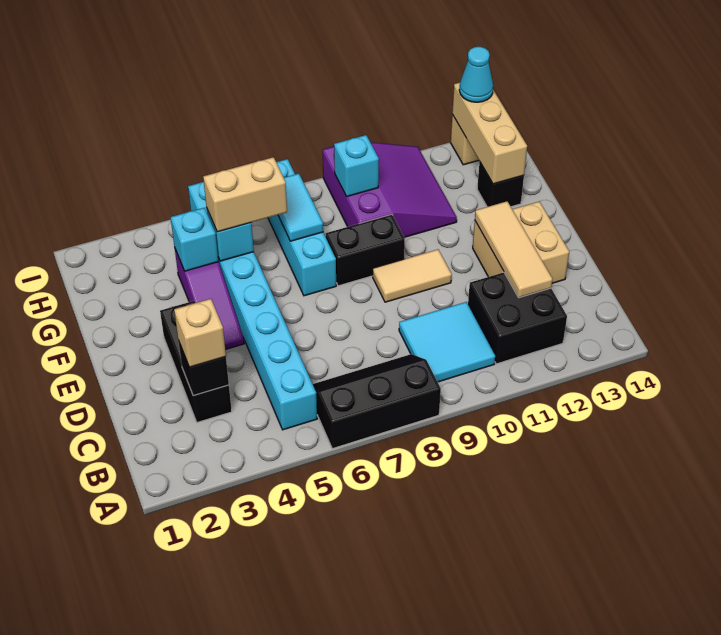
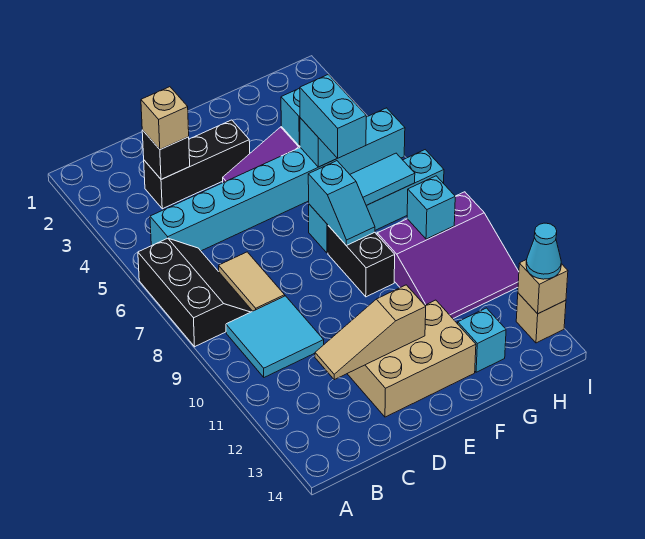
black brick B11:C12 level 1 -> none
tan tile C12:E12 level 2 -> tan slope C12:E12 level 2 top E
tan brick D12:E13 level 1 -> tan brick D12:F13 level 1
tan tile E9:E10 level 1 -> tan tile C7:C8 level 1
none -> cyan slope F7:F8 level 2 top 7
tan brick G5:G6 level 3 -> cyan brick G5:G6 level 3
black brick G13 level 1 -> cyan brick G13 level 1
tan brick G13:I13 level 2 -> tan brick I13 level 2

